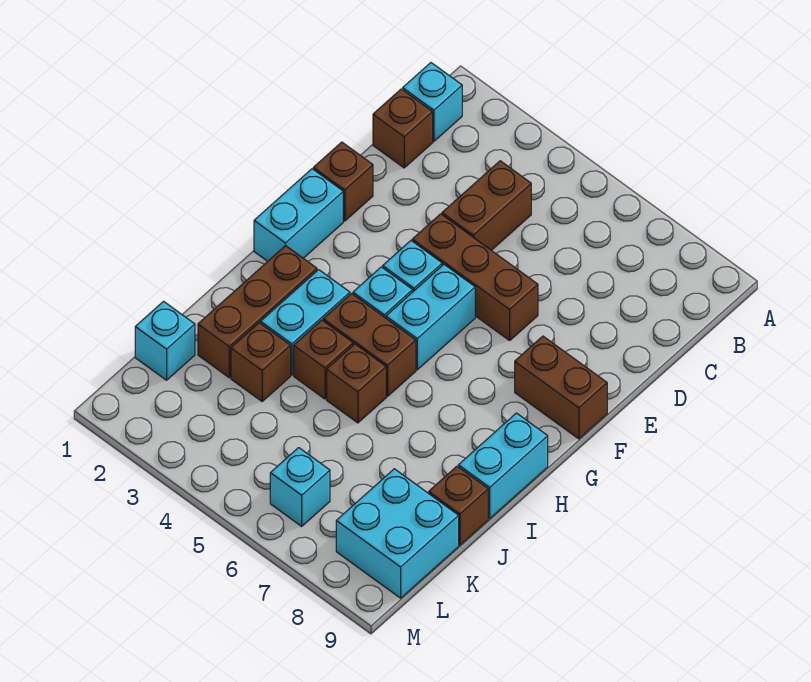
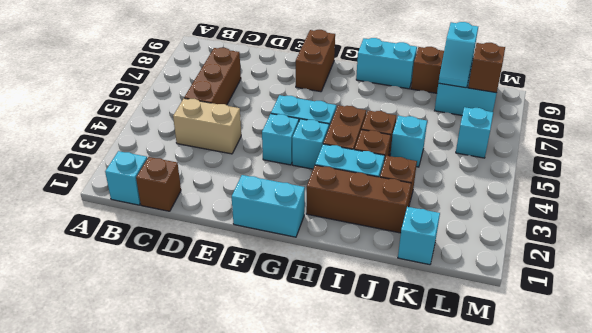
brown brick C4:D4 level 1 -> tan brick C4:D4 level 1
brown brick E1 level 1 -> brown brick L8 level 2
brown brick E4:E6 level 1 -> brown brick C5:C7 level 1
none -> cyan brick J5 level 1
none -> cyan slope K8:K9 level 2 top 9

